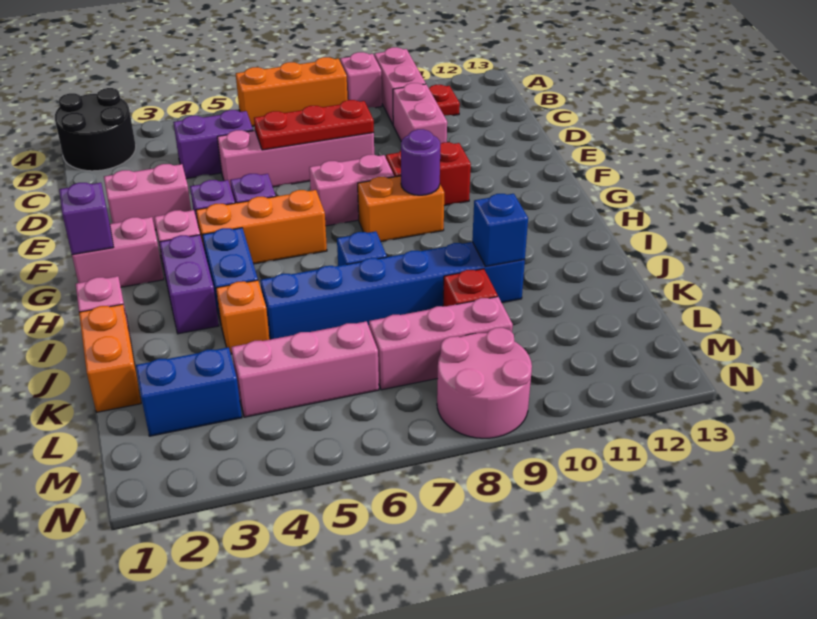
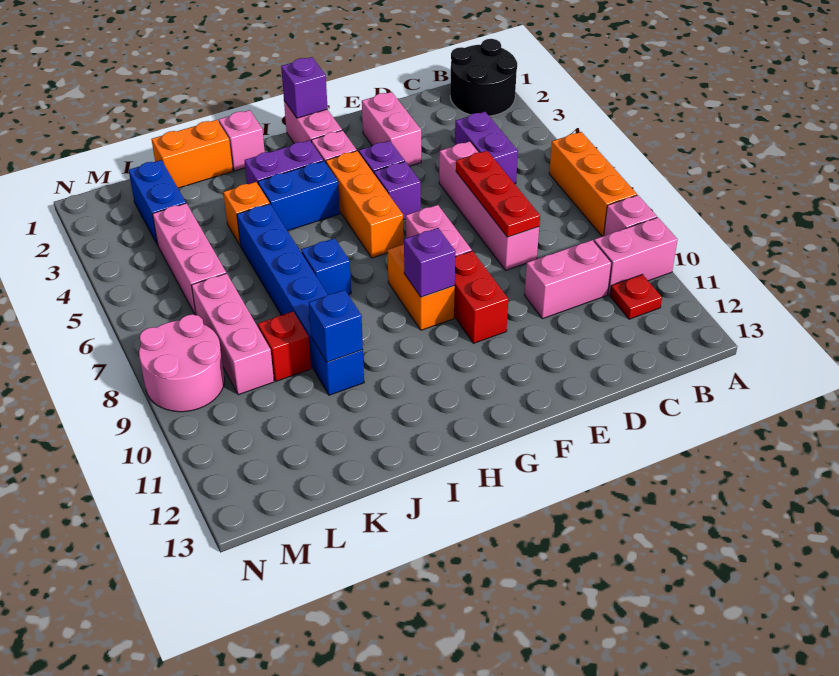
purple round brick G9 level 2 -> purple brick G9 level 2

